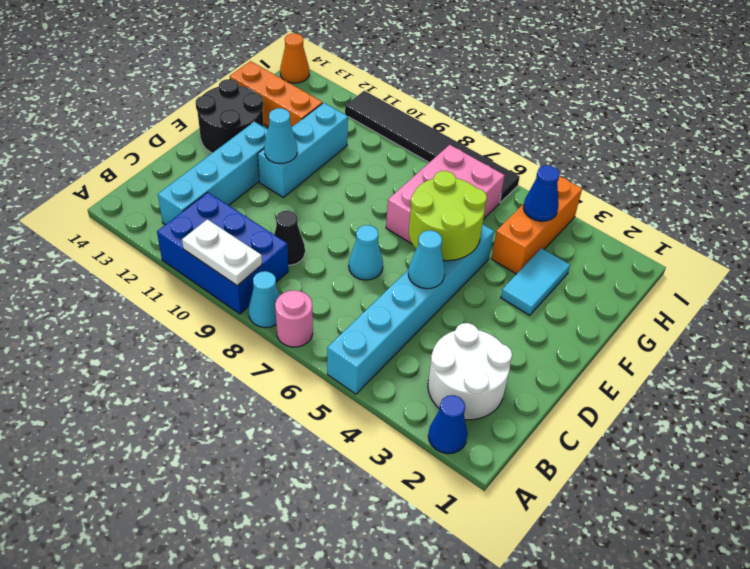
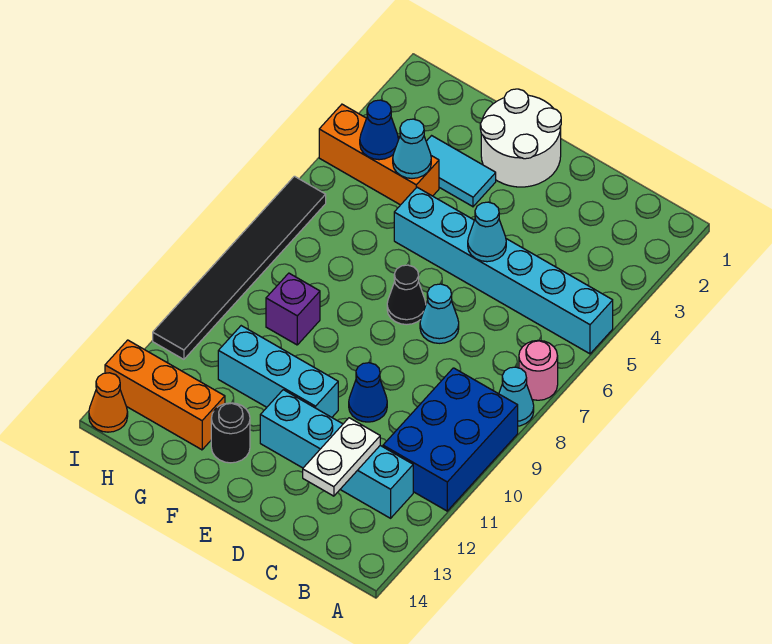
blue cone A2 level 1 -> blue cone D10 level 1
white plate A9:A10 level 2 -> white plate C12:C13 level 2
white round brick B2:C3 level 1 -> white round brick E1:F2 level 1
black cone C9 level 1 -> black cone E7 level 1
lime round brick E5:F6 level 2 -> none
cyan cone E11 level 2 -> cyan cone G4 level 2
black round brick E13:F14 level 1 -> black round brick F13 level 1
pink brick F6:H7 level 1 -> none
none -> purple brick G9 level 1
orange brick G12:G14 level 1 -> orange brick G13:I13 level 1

